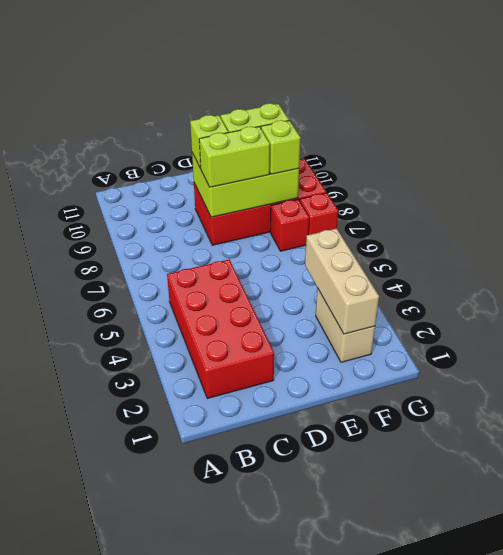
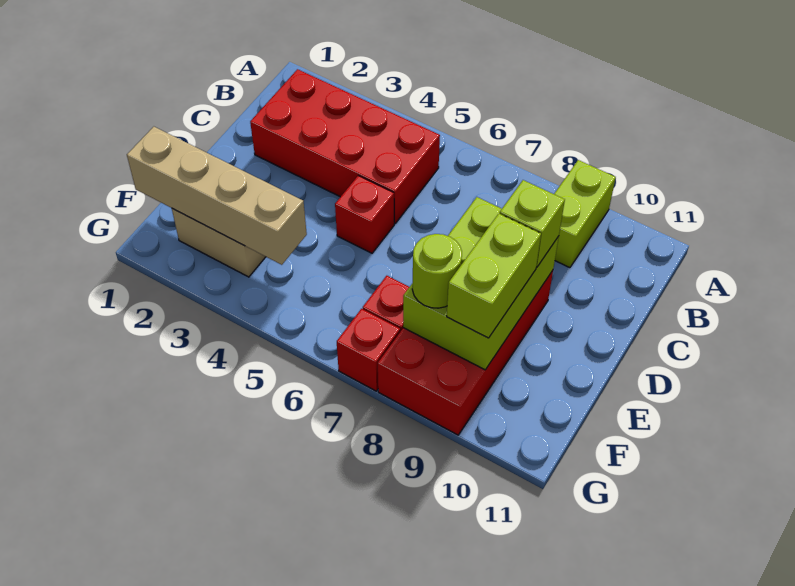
none -> red brick D5 level 1
lime brick D8:E8 level 3 -> lime brick A9:B9 level 1
tan brick F2:F4 level 2 -> tan brick F1:F4 level 2
lime brick F8 level 3 -> lime round brick F8 level 3

